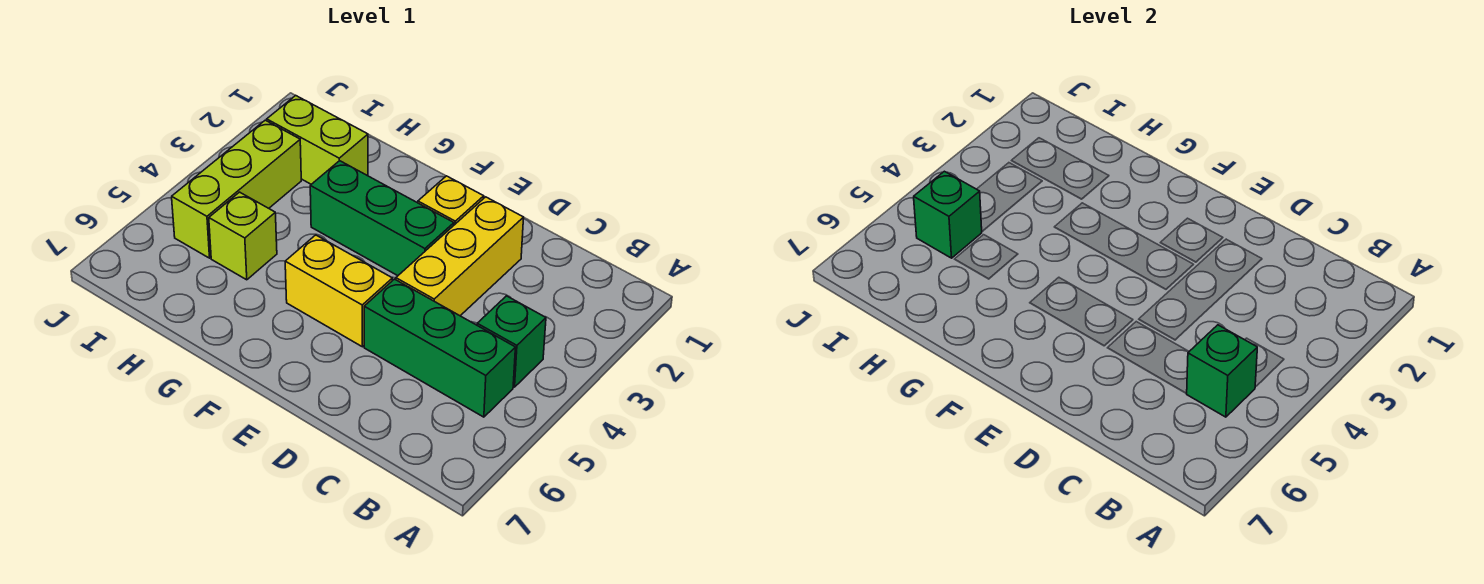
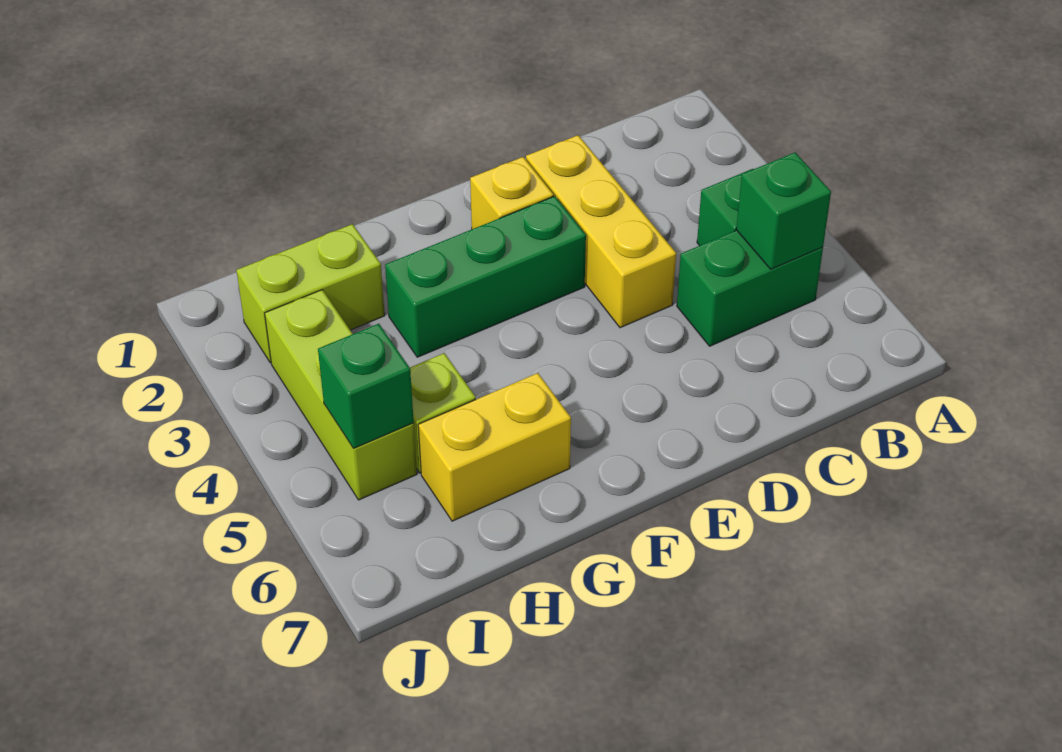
green brick B5:D5 level 1 -> green brick B5:C5 level 1
yellow brick E5:F5 level 1 -> yellow brick G6:H6 level 1

